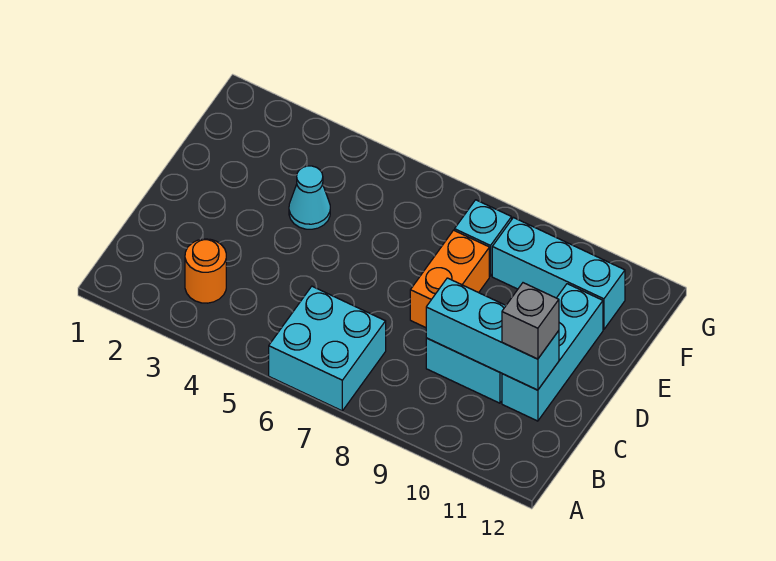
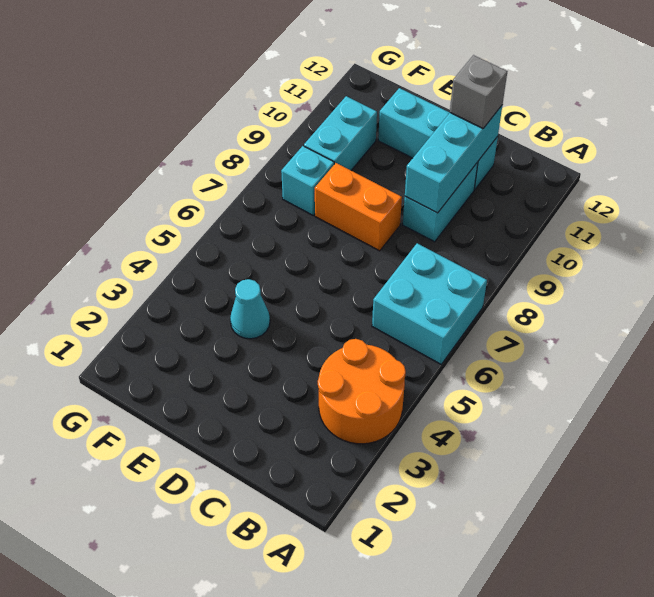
orange round brick B3 level 1 -> orange round brick A3:B4 level 1
cyan brick F9:F11 level 1 -> cyan brick F9:F10 level 1

